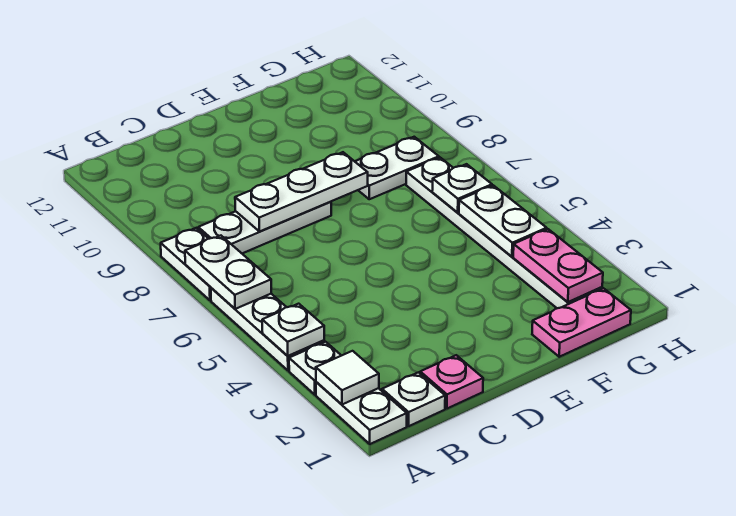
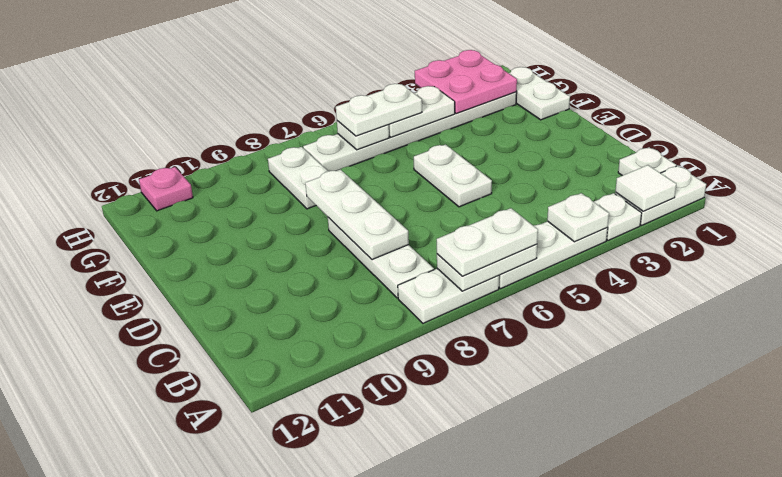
none -> white plate A6:A7 level 3
pink plate C1 level 1 -> pink plate H11 level 1
none -> white plate D5:E5 level 1
pink plate F1:G1 level 1 -> white plate F1:G1 level 1
pink plate G2:G3 level 2 -> pink plate G2:H3 level 2
none -> white plate G5:G6 level 3

